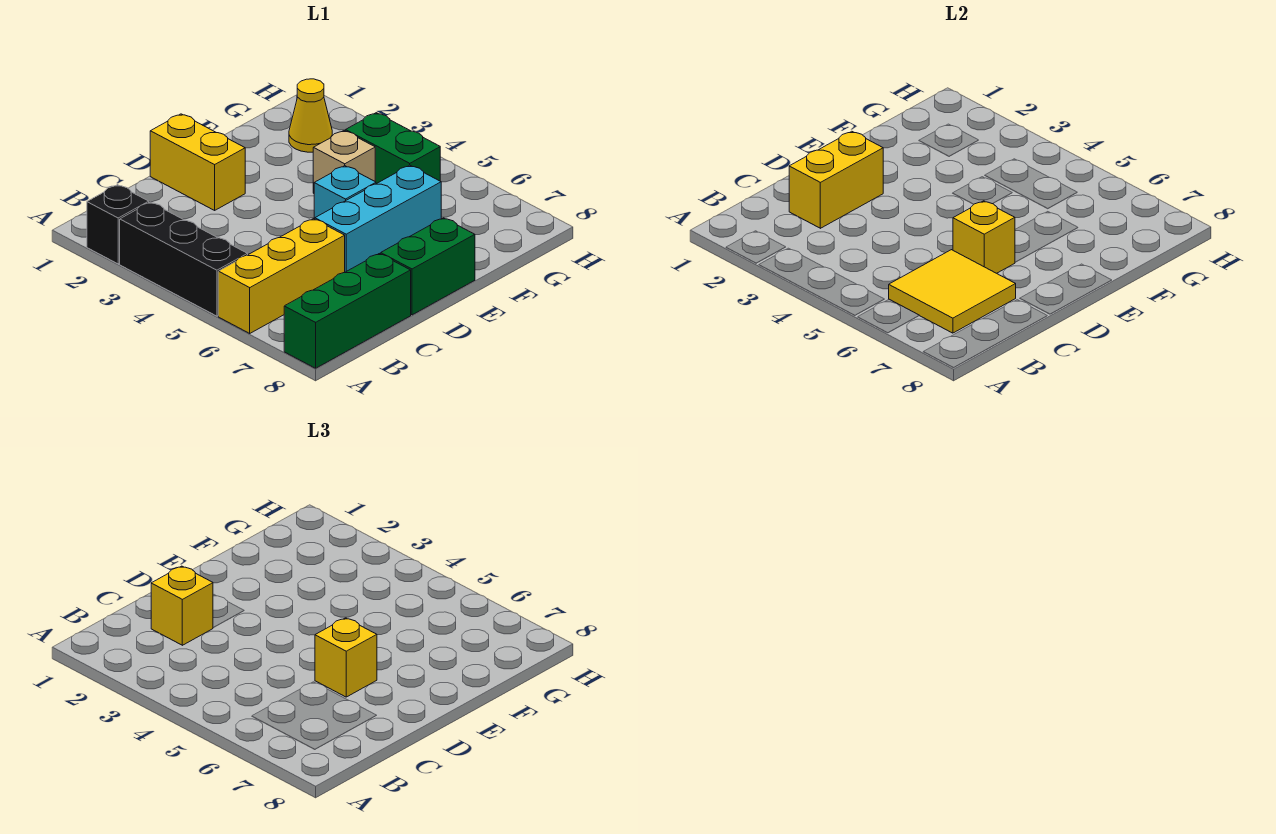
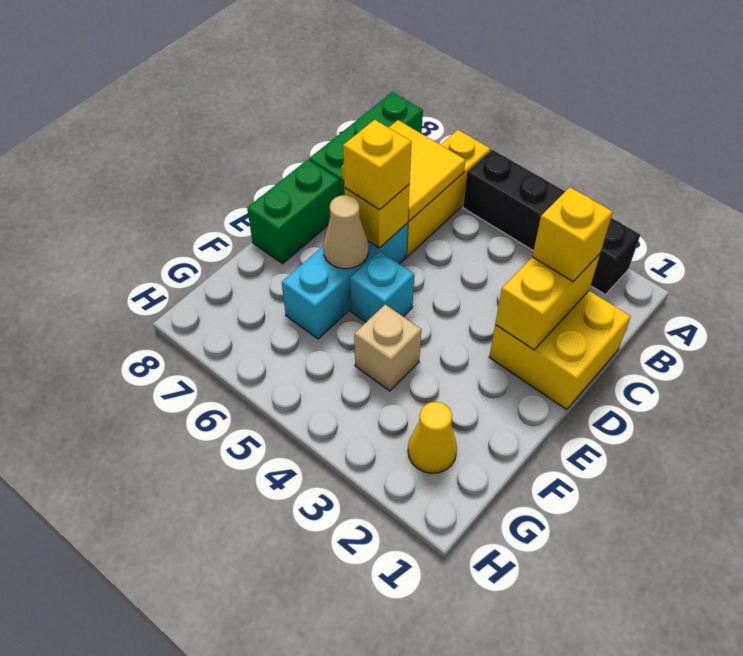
yellow brick D1:D2 level 1 -> yellow brick C1:D2 level 1
none -> tan cone E6 level 2
green brick G4:G5 level 1 -> none

